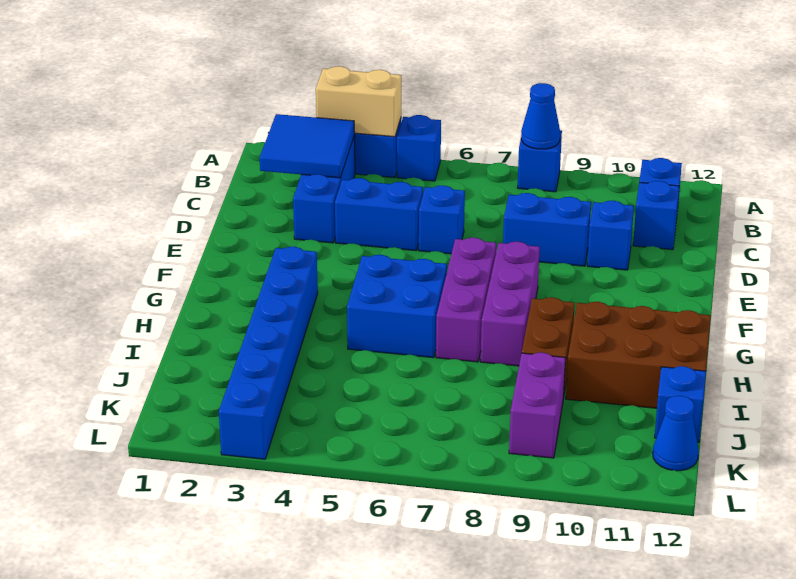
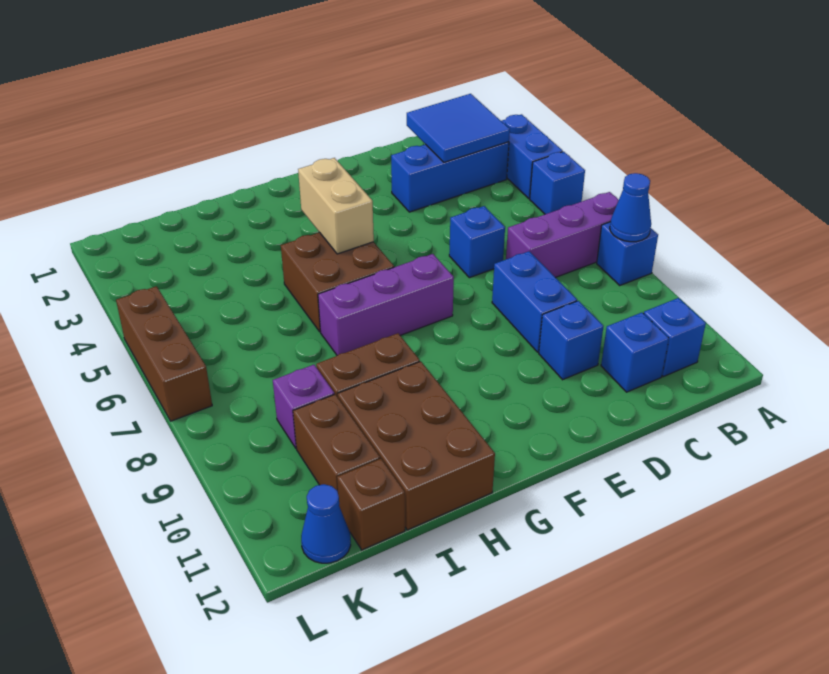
tan brick A3:A4 level 2 -> tan brick G4:G5 level 2
blue brick D4:D5 level 1 -> none
purple brick F8:H8 level 1 -> purple brick A7:C7 level 1
blue brick G3:L3 level 1 -> none
blue brick G5:H6 level 1 -> brown brick G5:H6 level 1
purple brick J9:K9 level 1 -> purple brick J9 level 1
none -> brown brick J10:J11 level 1
blue brick J12 level 1 -> brown brick J12 level 1
none -> brown brick L5:L7 level 1

